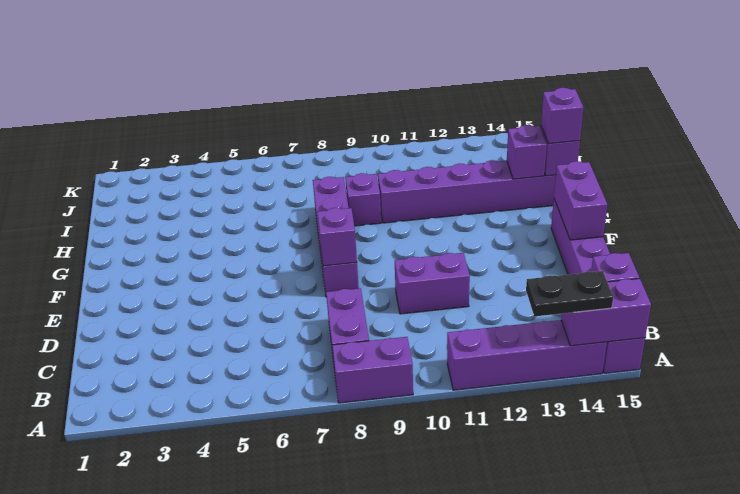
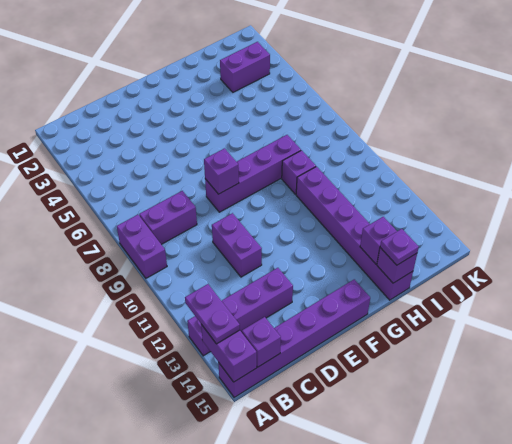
purple brick A11:A14 level 1 -> purple brick A13:D13 level 1
black plate A13:A14 level 3 -> purple plate A13:A14 level 3
purple brick E15:F15 level 2 -> purple brick I3:J3 level 1
purple brick H15 level 3 -> purple plate H15 level 3

